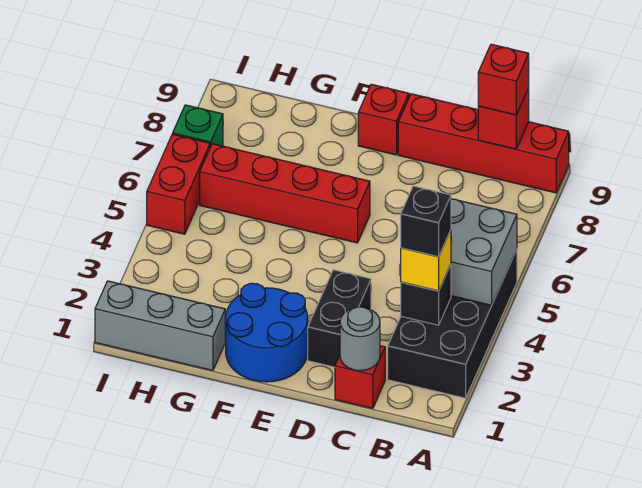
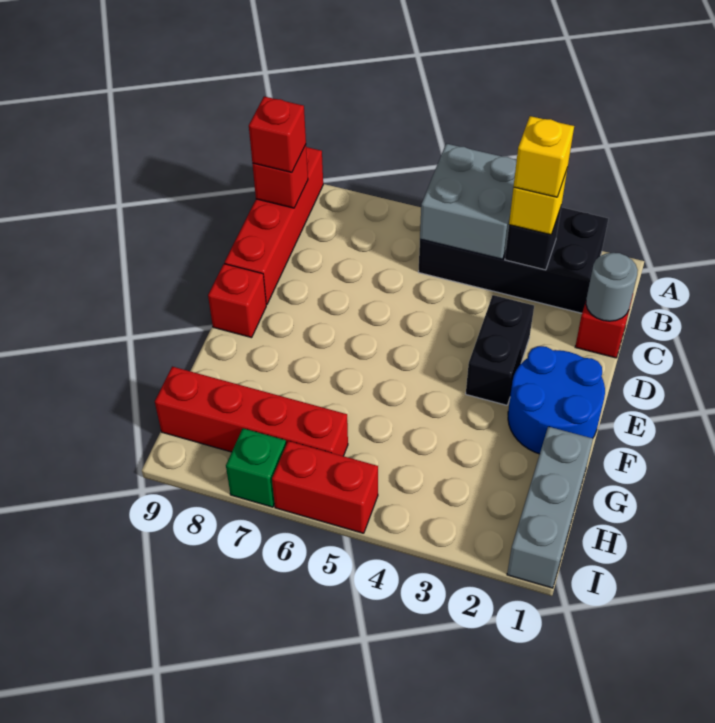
black brick B3 level 4 -> yellow brick B3 level 4
black brick D2:D3 level 1 -> black brick D3:E3 level 1
red brick E6:H6 level 1 -> red brick H6:H9 level 1

